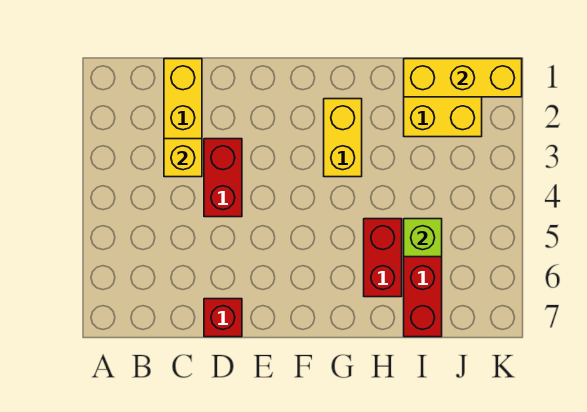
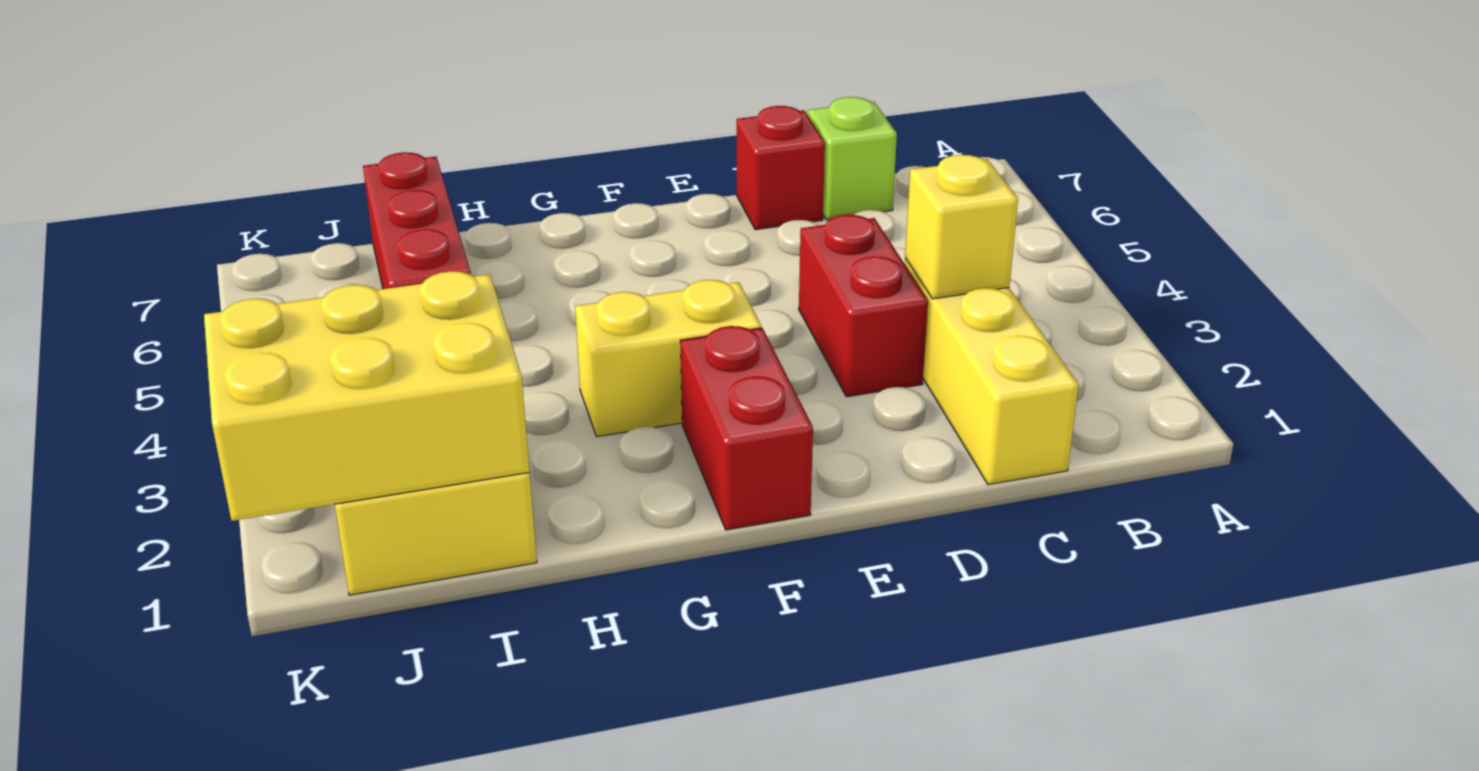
yellow brick G2:G3 level 1 -> yellow brick F3:G3 level 1
red brick H5:H6 level 1 -> red brick F1:F2 level 1
yellow brick I1:K1 level 2 -> yellow brick I1:K2 level 2
lime brick I5 level 2 -> lime brick C7 level 1

